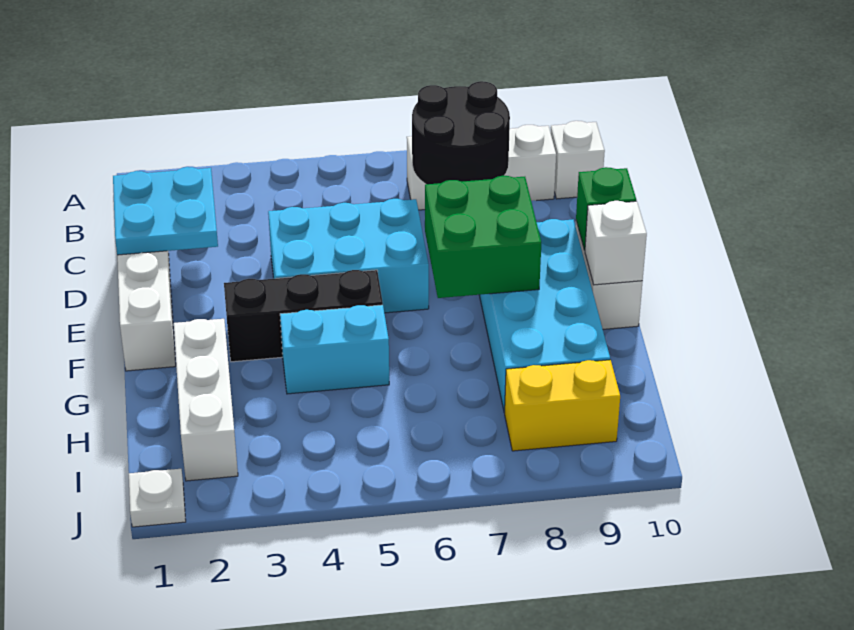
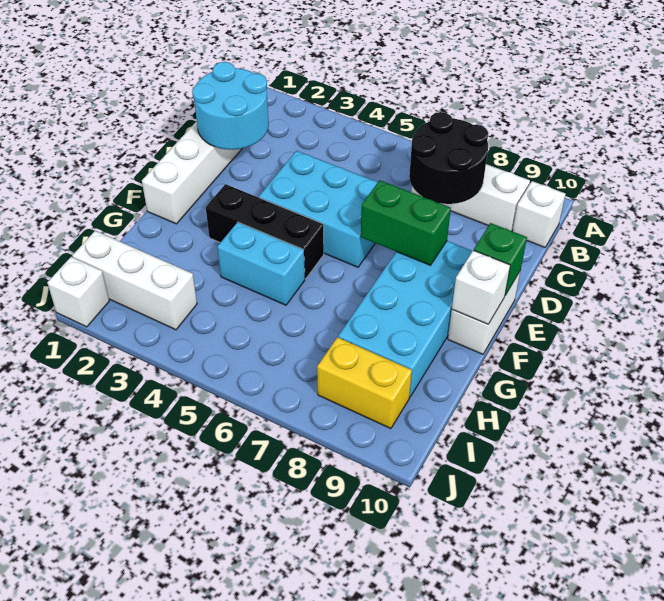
cyan plate C1:D2 level 2 -> cyan round brick C1:D2 level 2
green brick E7:F8 level 2 -> green brick E7:E8 level 2
white brick G2:I2 level 1 -> white brick I1:I3 level 1
white plate J1 level 1 -> white brick J1 level 1

